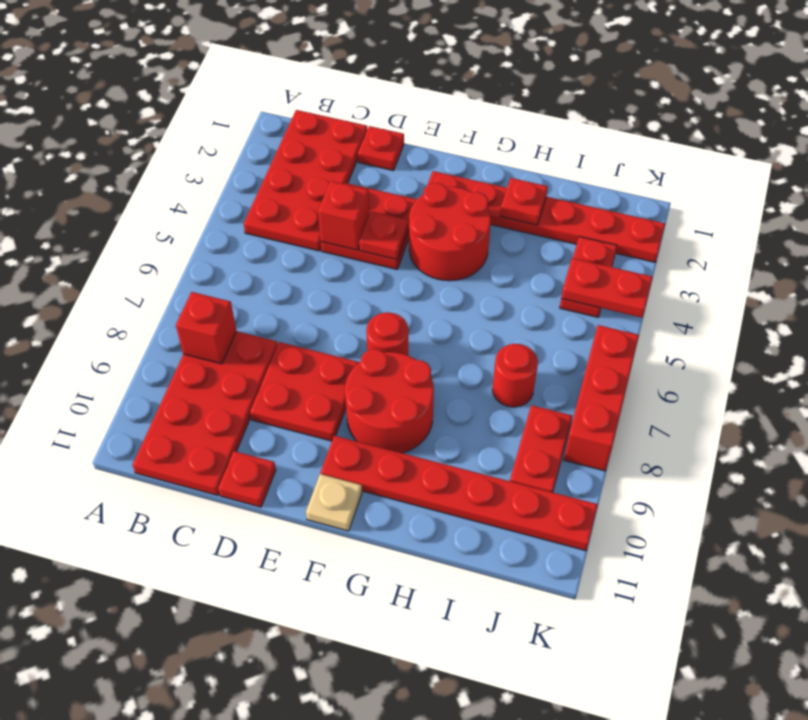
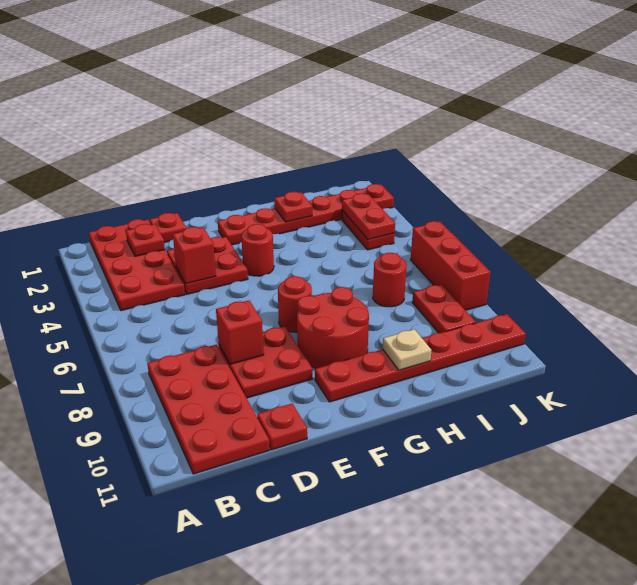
red brick B8 level 2 -> red brick D8 level 2
red plate E4 level 2 -> red plate C2 level 2
red round brick F3:G4 level 1 -> red round brick F4 level 1
tan plate F11 level 1 -> tan plate H10 level 2
red plate J4:K4 level 2 -> red plate J3:J4 level 2

